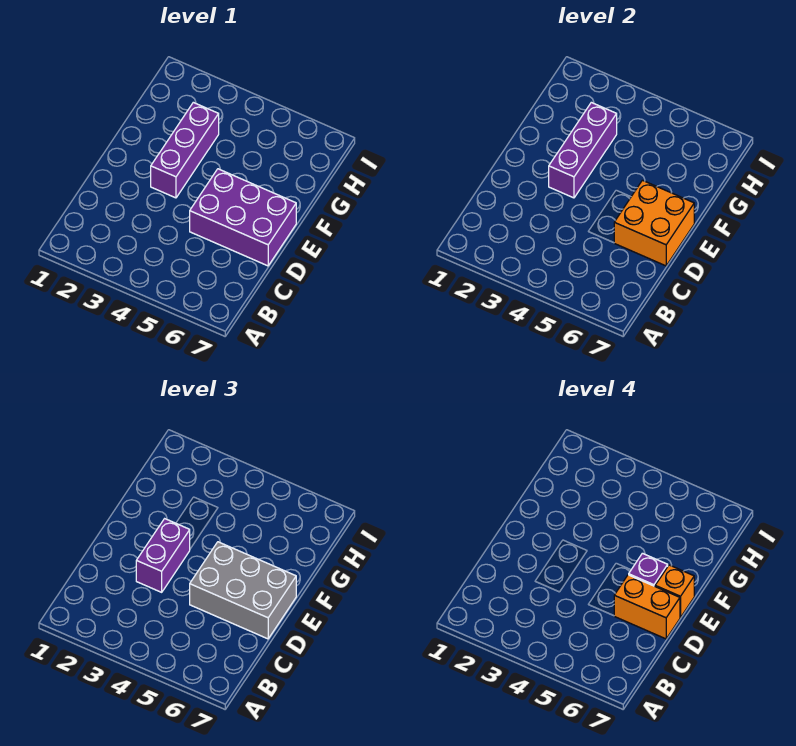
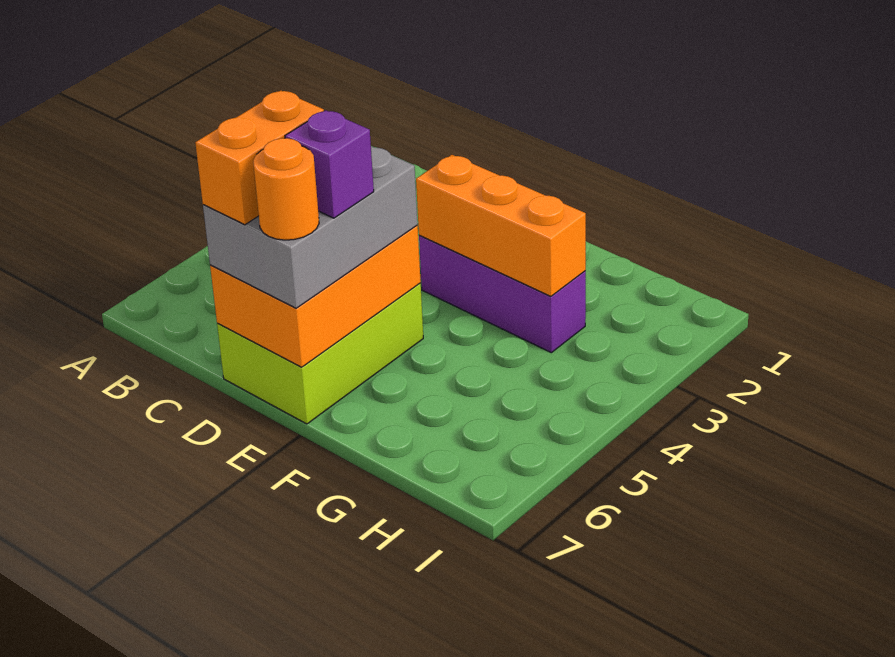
purple brick D3:E3 level 3 -> none
purple brick D5:E7 level 1 -> lime brick D5:E7 level 1
orange brick D6:E7 level 2 -> orange brick D5:E7 level 2
purple brick E3:G3 level 2 -> orange brick E3:G3 level 2
orange brick E7 level 4 -> orange round brick E7 level 4

